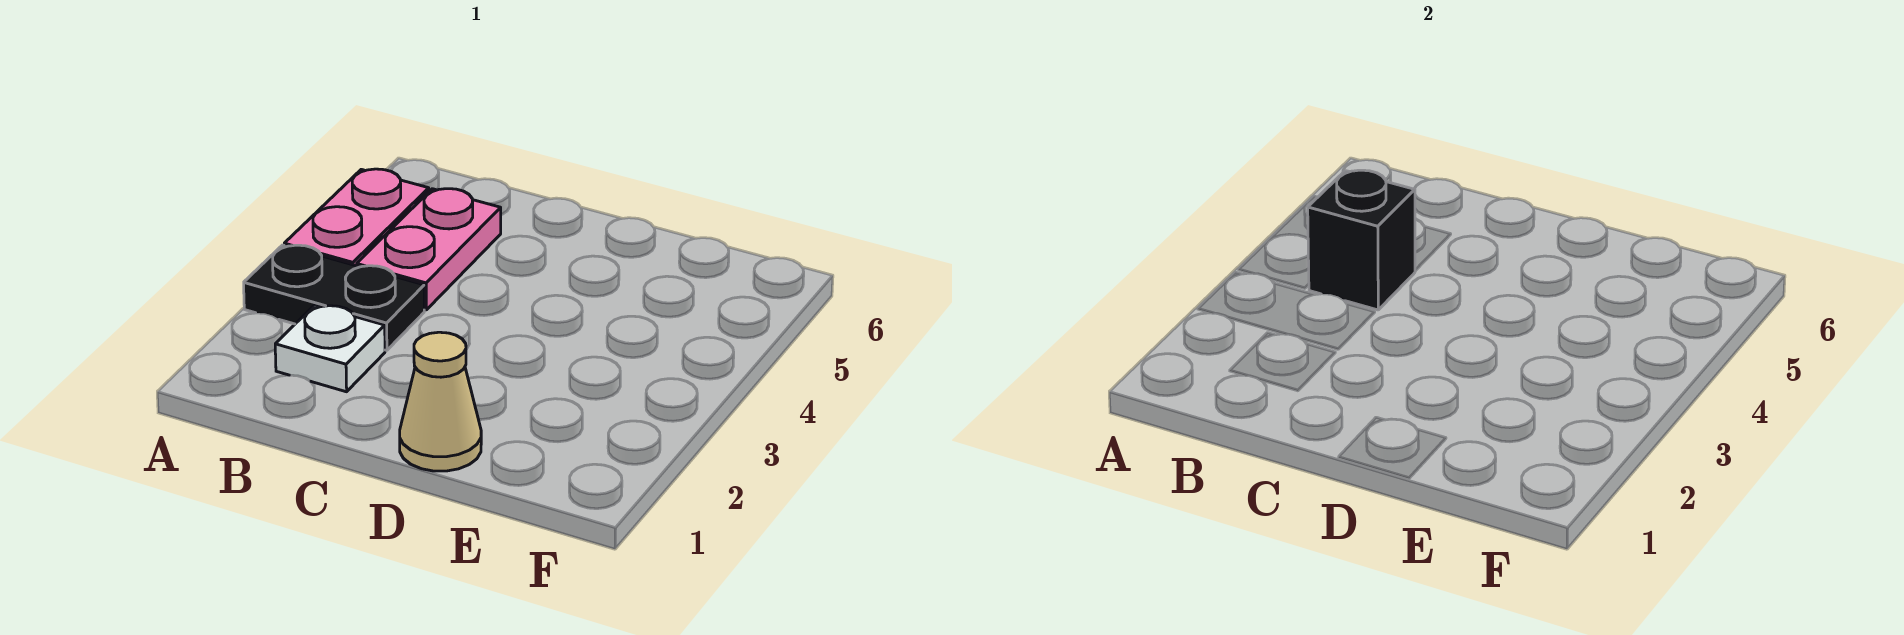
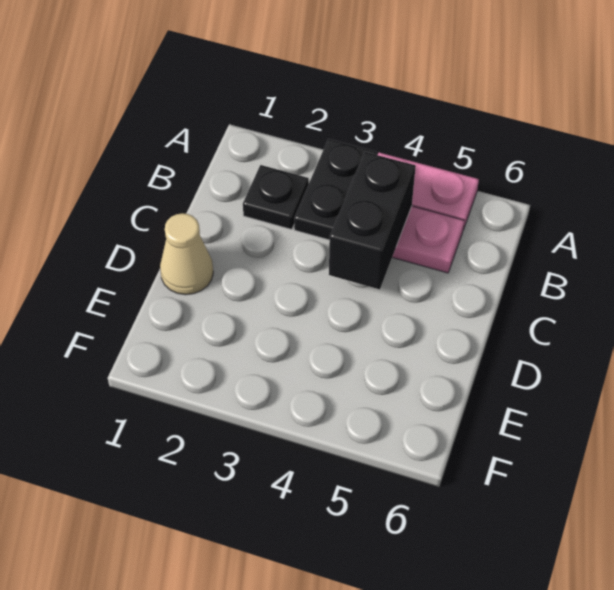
white plate B2 level 1 -> black plate B2 level 1
black brick B4 level 2 -> black brick B4:C4 level 2

